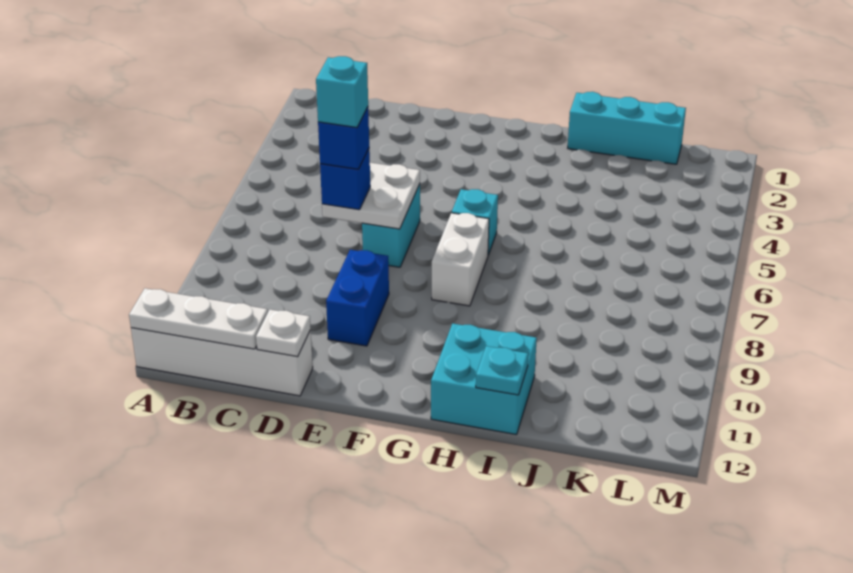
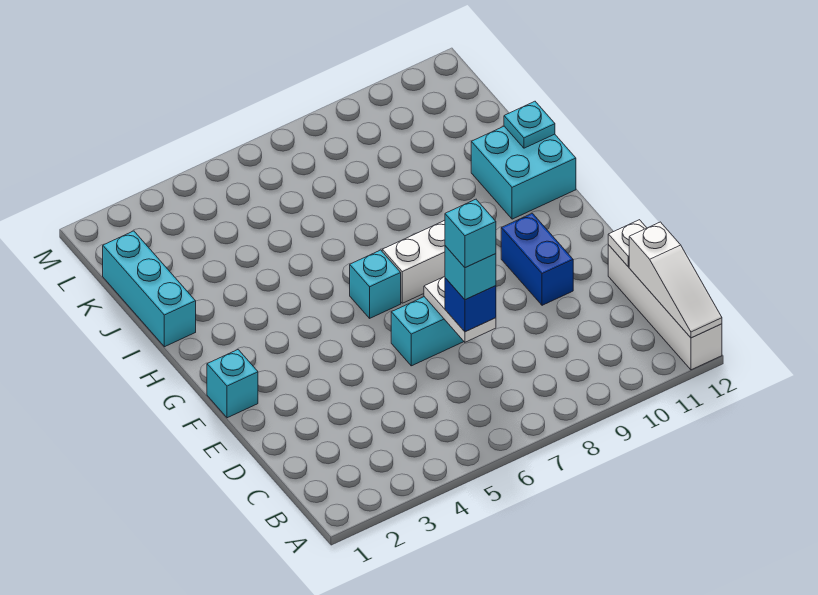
white plate A12:C12 level 2 -> white slope A12:C12 level 2 top C
white plate D6:E7 level 2 -> white plate D7:E7 level 2
blue brick D7 level 4 -> cyan brick D7 level 4
blue brick E9:E10 level 1 -> blue brick E10:F10 level 1
none -> cyan brick F1 level 1

